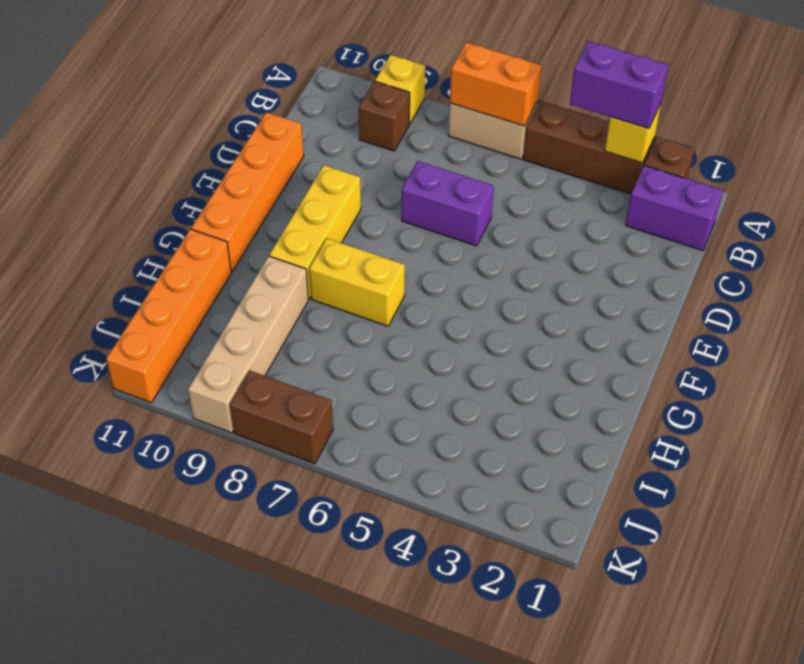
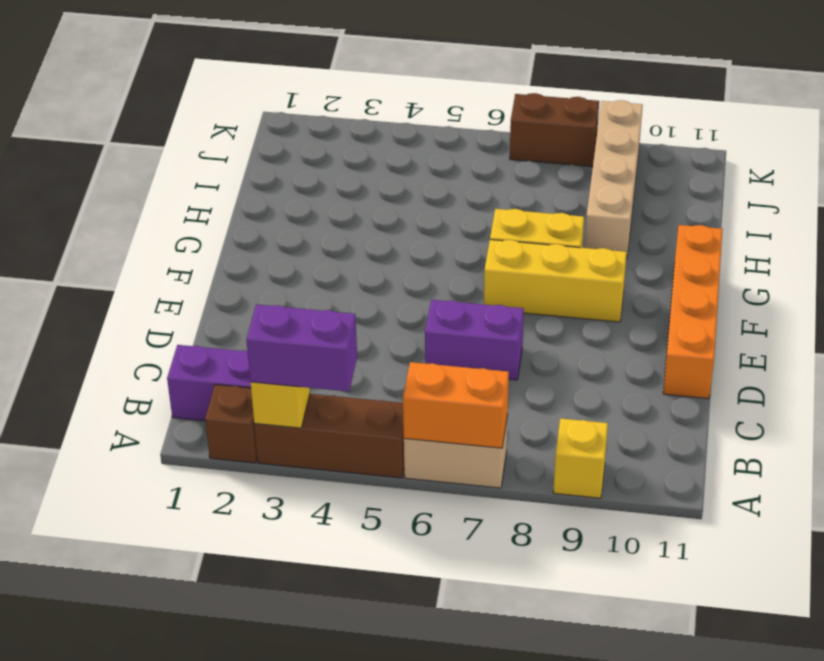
brown brick B9 level 1 -> none
yellow brick E9:G9 level 1 -> yellow brick F7:F9 level 1
orange brick H11:K11 level 1 -> none

